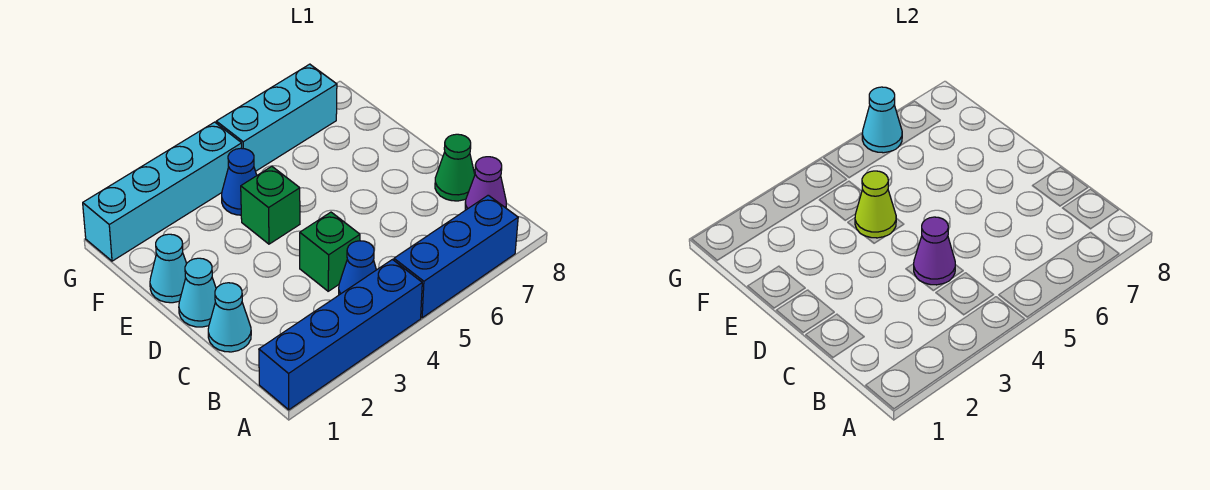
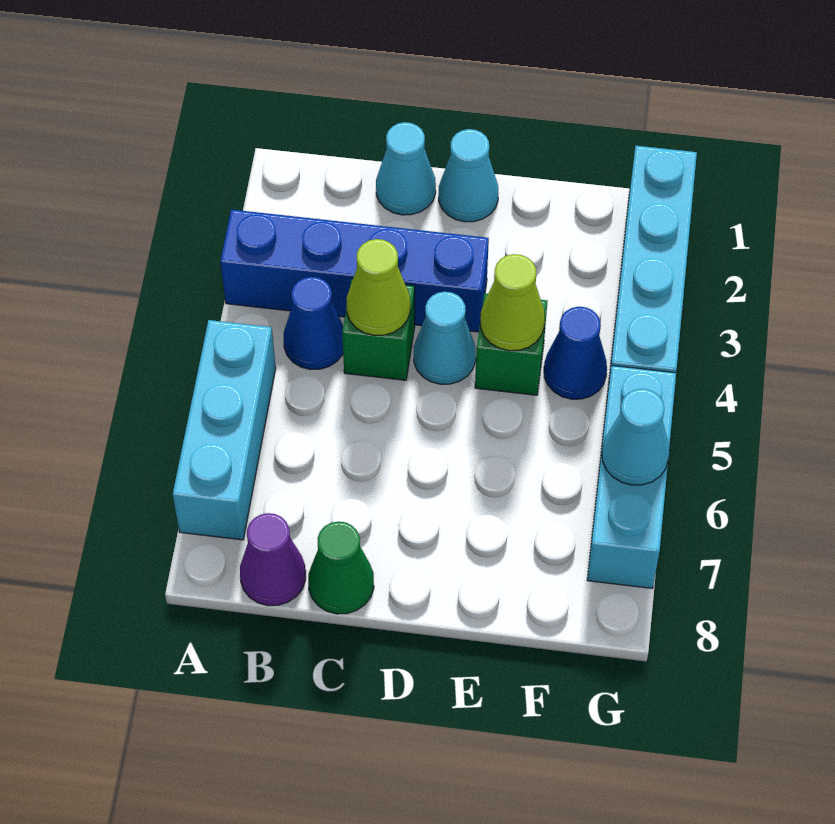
blue brick A1:A4 level 1 -> blue brick A3:D3 level 1
blue brick A5:A7 level 1 -> cyan brick A5:A7 level 1
purple cone C4 level 2 -> lime cone C4 level 2
cyan cone E1 level 1 -> cyan cone D4 level 1

